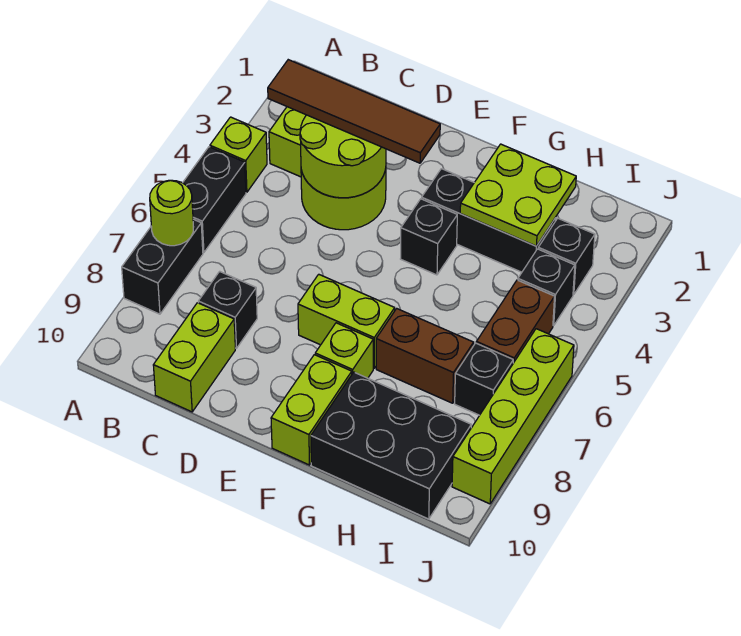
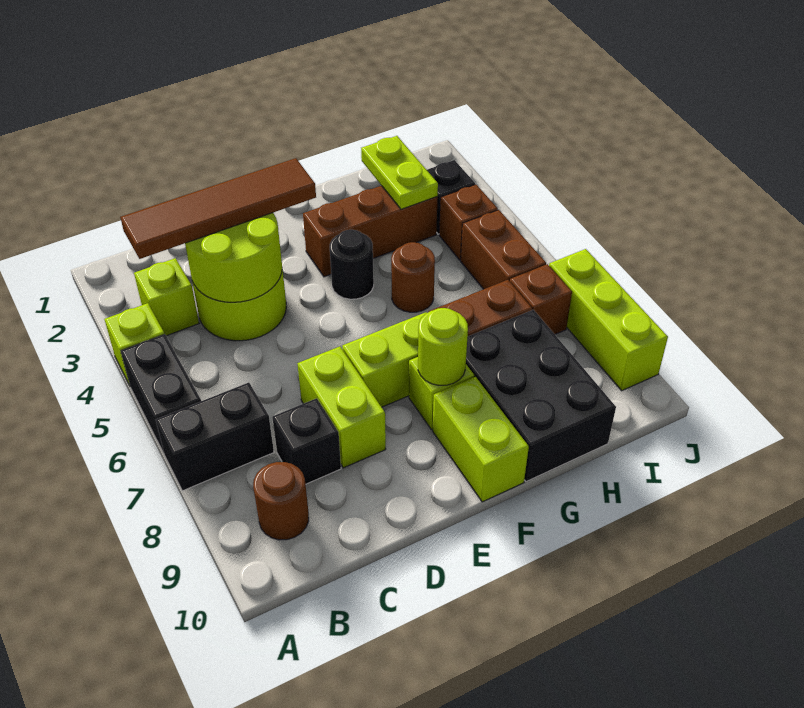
black brick A7:A8 level 1 -> black brick A7:B7 level 1
lime round brick A7 level 2 -> lime round brick F8 level 2
none -> brown round brick B9 level 1
lime brick C9:C10 level 1 -> lime brick D7:D8 level 1
black brick F3:H3 level 1 -> brown brick F3:H3 level 1
black brick F4 level 1 -> black round brick F4 level 1
lime plate G2:H3 level 2 -> lime plate H2:H3 level 2
none -> brown round brick G5 level 1
black brick G9:I10 level 1 -> black brick G8:H10 level 1
black brick I4 level 1 -> brown brick I4 level 1
black brick I7 level 1 -> brown brick I7 level 1
lime brick J6:J9 level 1 -> lime brick J7:J9 level 1

